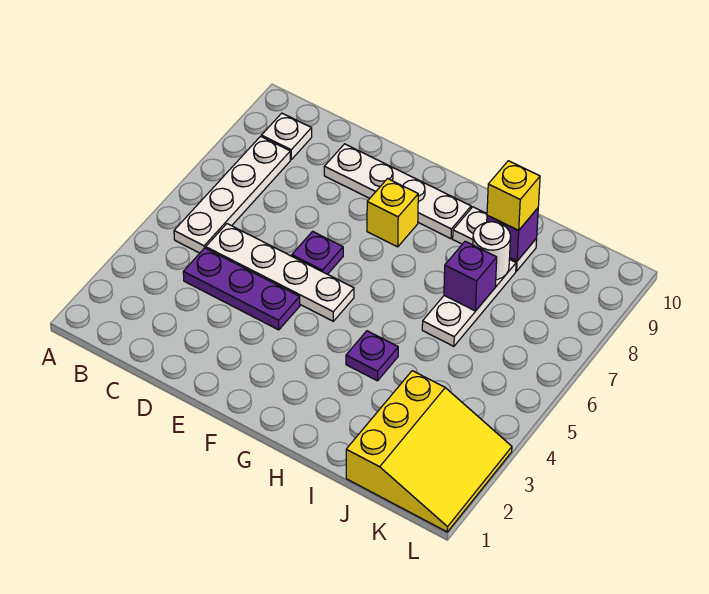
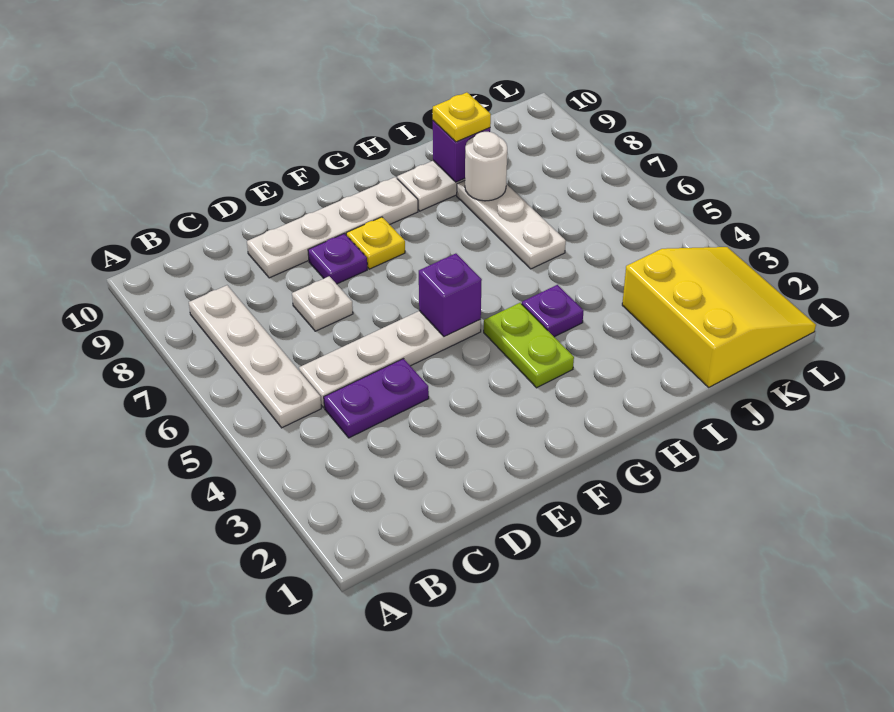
white plate B9 level 1 -> white plate D7 level 1
purple plate C4:E4 level 1 -> purple plate C4:D4 level 1
purple plate E6 level 1 -> purple plate E8 level 1
yellow brick F8 level 1 -> yellow plate F8 level 1
none -> lime plate G3:G4 level 1
purple brick I7 level 2 -> purple brick F5 level 2
yellow brick I9 level 3 -> yellow plate I9 level 3

